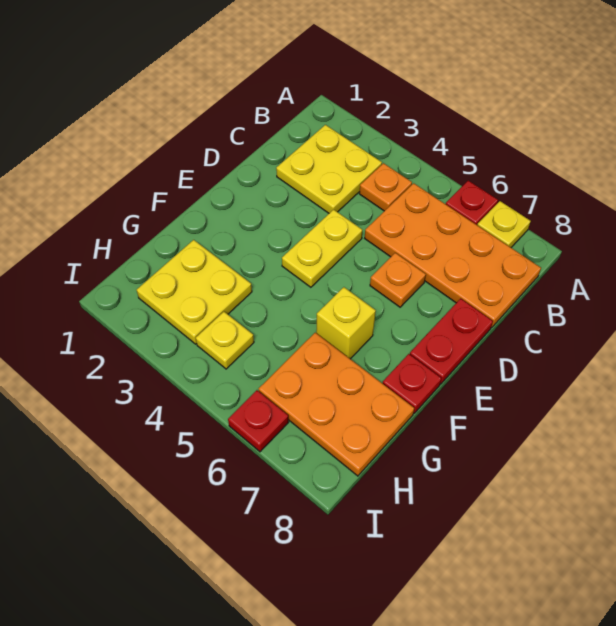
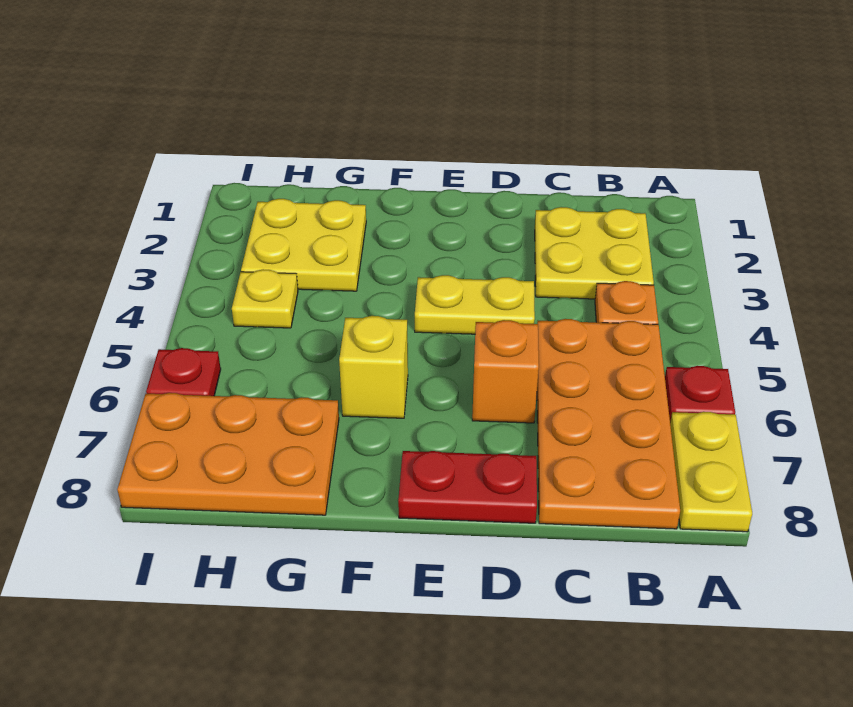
yellow plate A7 level 1 -> yellow plate A7:A8 level 1
orange plate D6 level 1 -> orange brick D6 level 1
red plate F8 level 1 -> none
orange plate G6:H8 level 1 -> orange plate G7:I8 level 1

